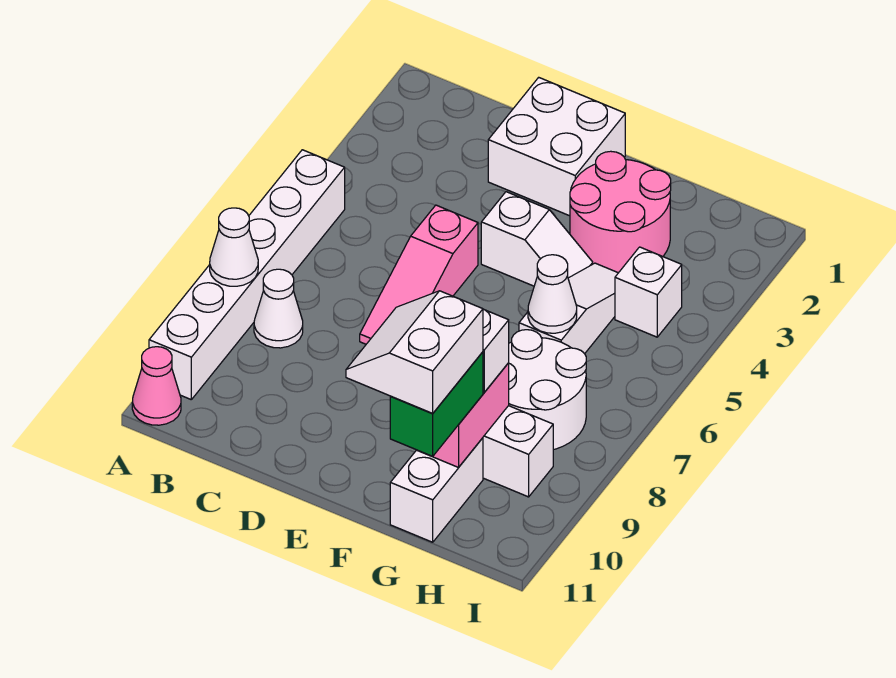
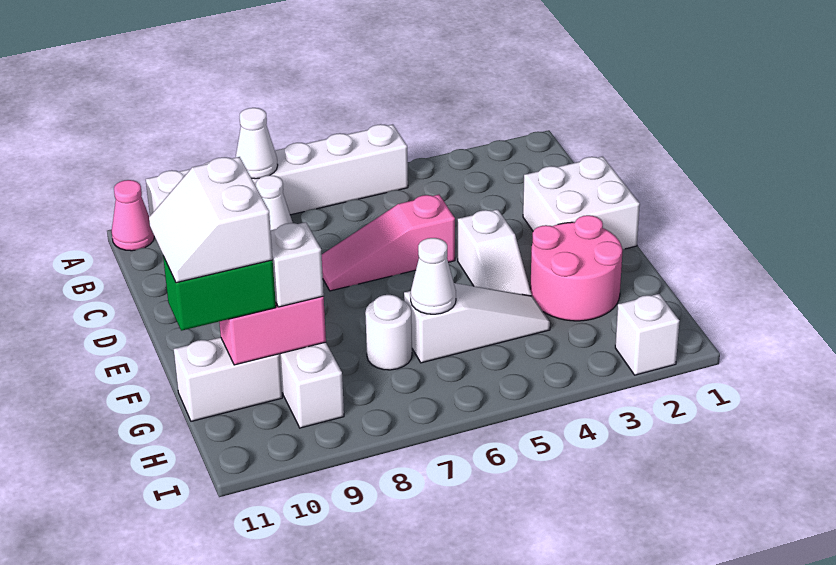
white slope F10:G11 level 4 top G -> white slope F10:G11 level 4 top 10
white round brick G7:H8 level 1 -> white round brick G7 level 1
white brick H4 level 1 -> white brick I2 level 1

